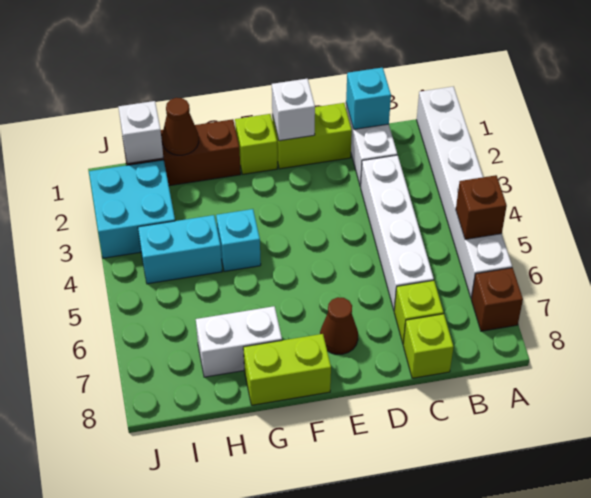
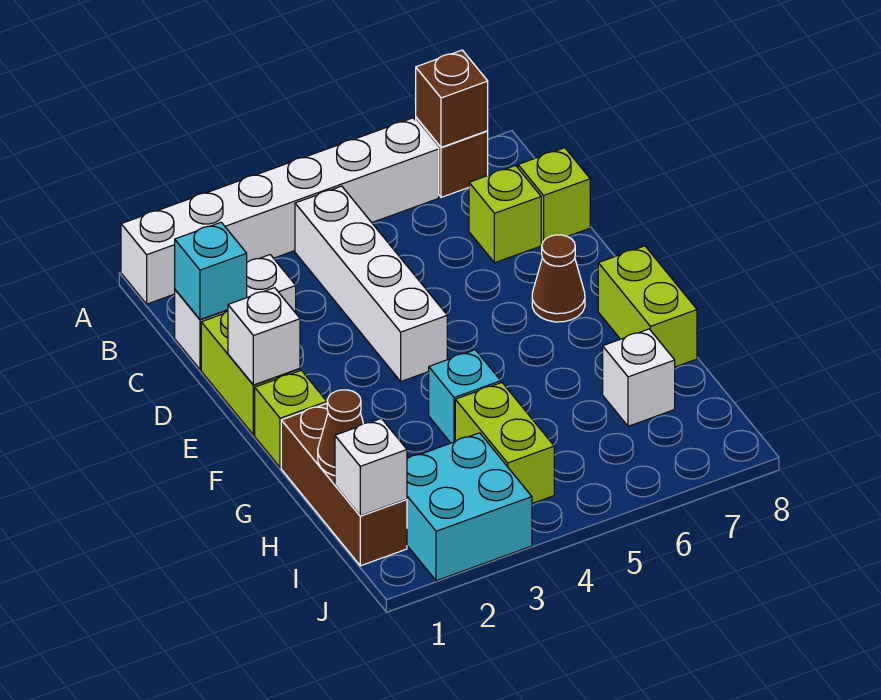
brown brick A5 level 2 -> brown brick A7 level 2
white brick C3:C6 level 1 -> white brick B4:E4 level 1
white brick G7:H7 level 1 -> white brick H7 level 1
cyan brick H4:I4 level 1 -> lime brick H4:I4 level 1

